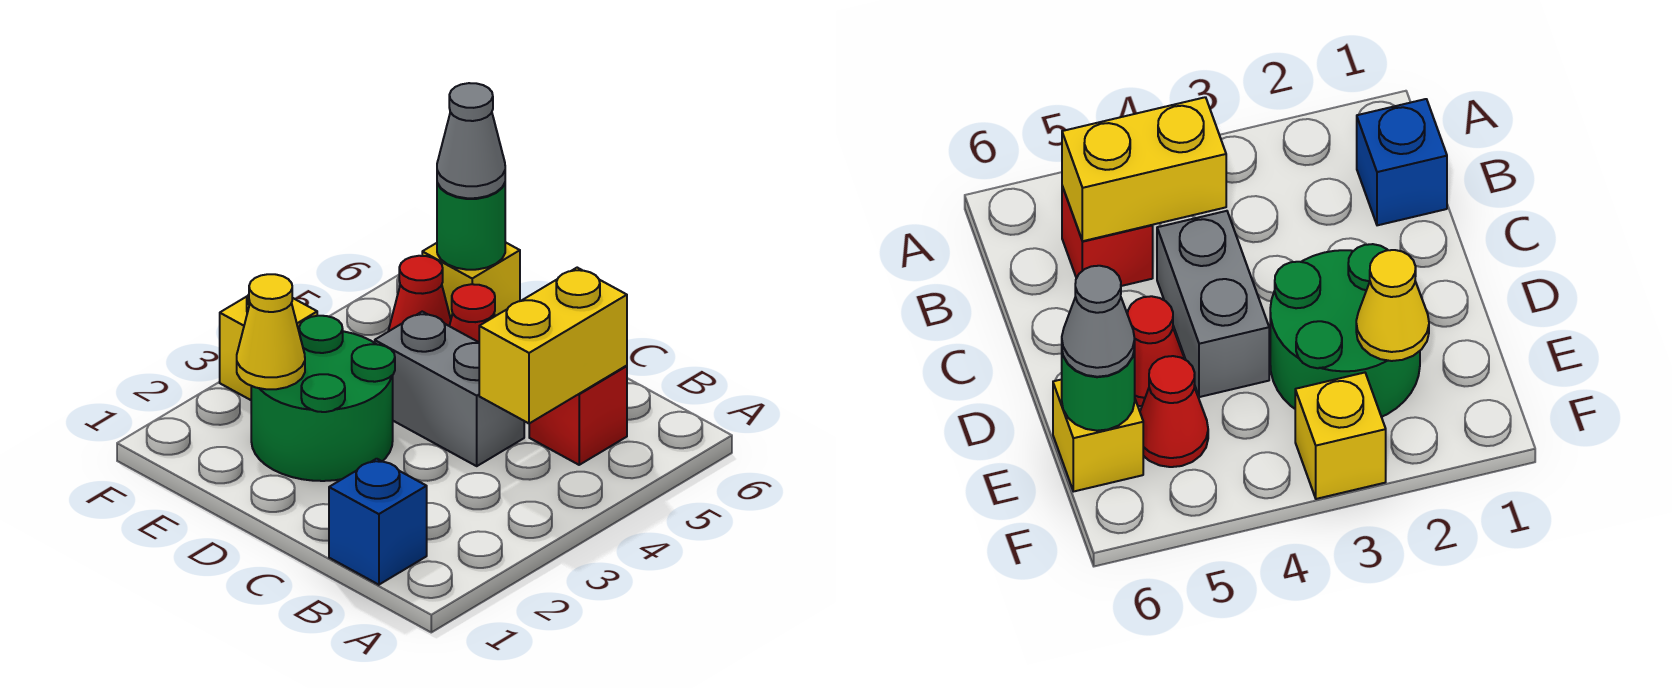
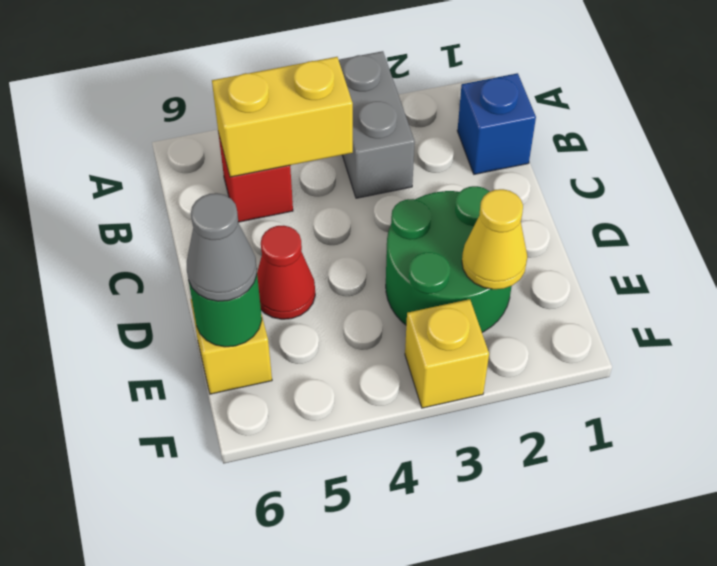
grey brick C4:D4 level 1 -> grey brick A3:B3 level 1
red cone E5 level 1 -> none

